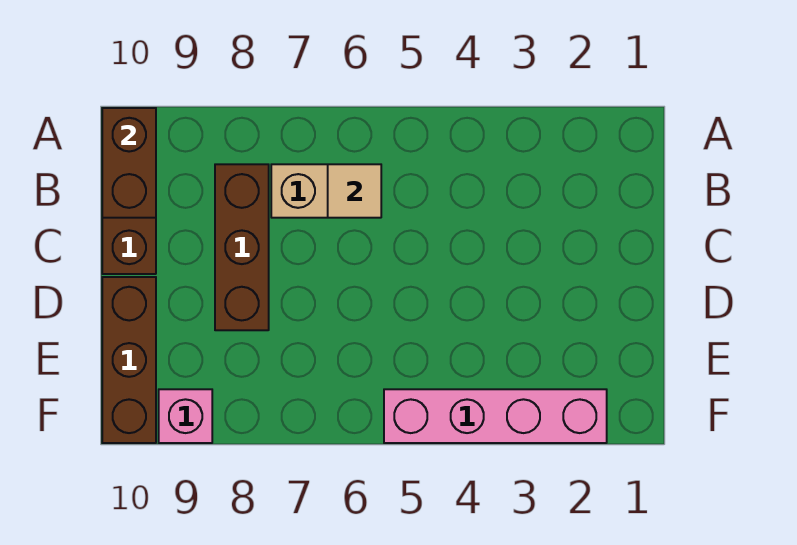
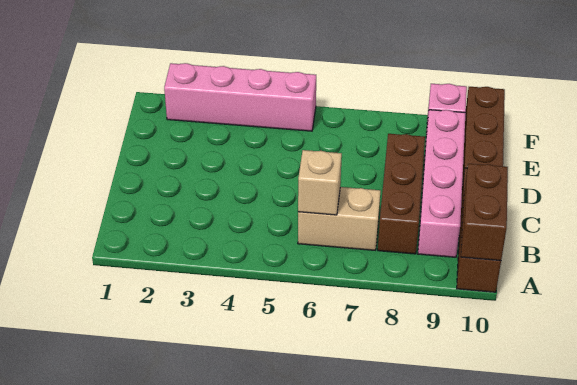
tan tile B6 level 2 -> tan brick B6 level 2
none -> pink brick B9:E9 level 1

